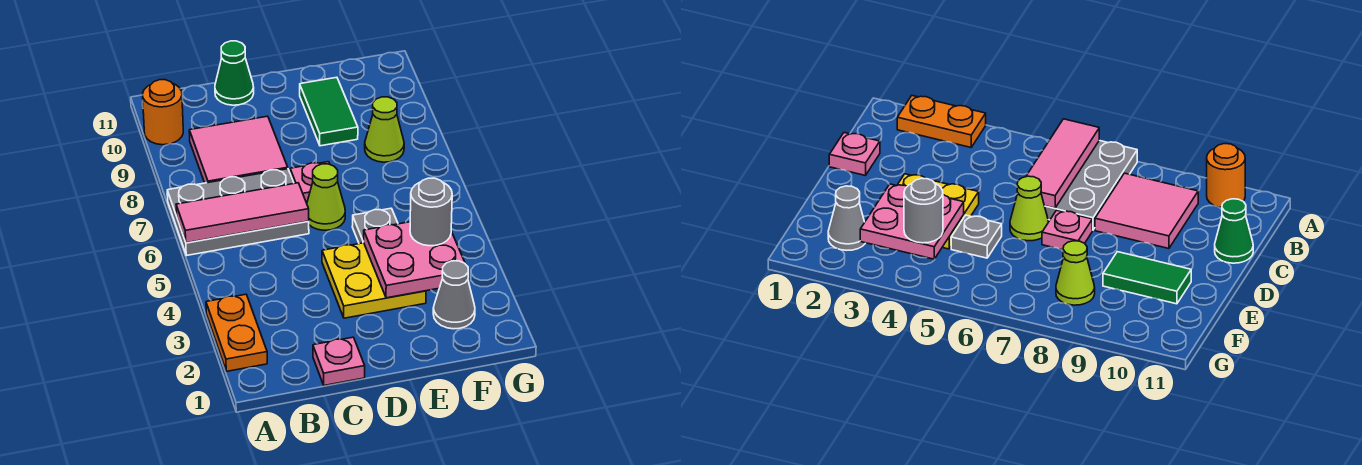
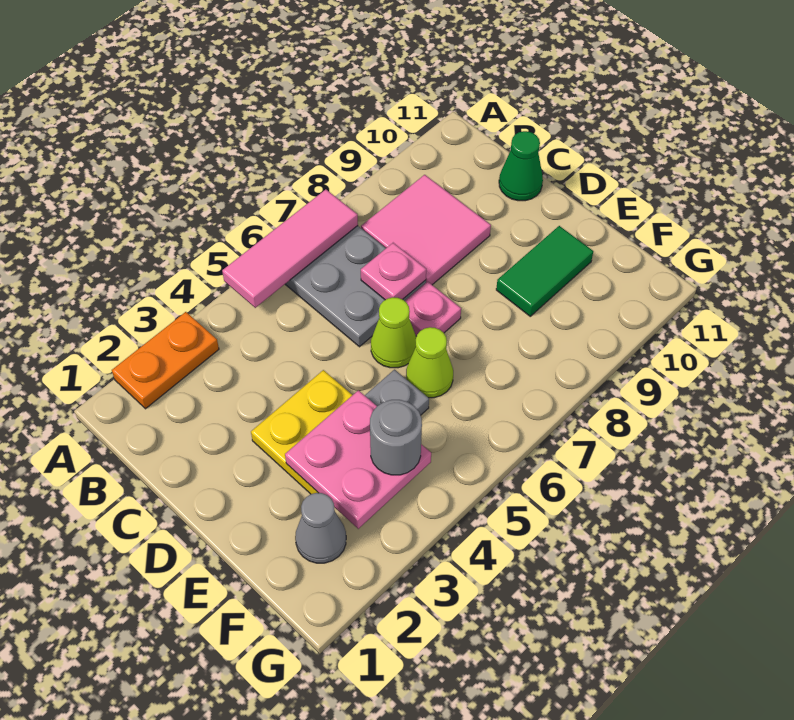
pink tile A6:C6 level 2 -> pink tile A5:A7 level 2
orange round brick A10 level 1 -> none
pink plate C1 level 1 -> pink plate C7 level 2
lime cone F8 level 1 -> lime cone E6 level 1

